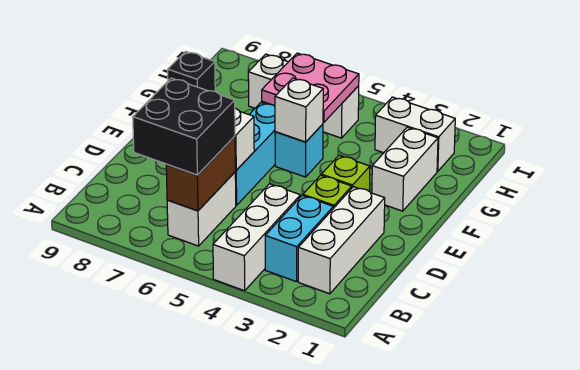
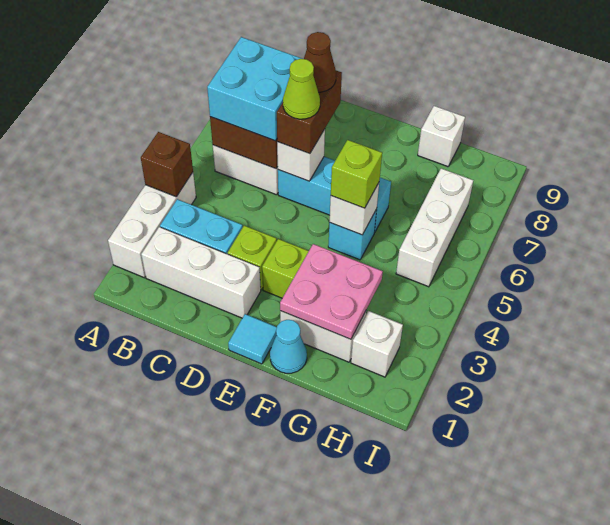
white brick A4:C4 level 1 -> white brick A2:A4 level 1
none -> brown brick A4 level 2
black brick B6:C7 level 3 -> cyan brick B6:C7 level 3
none -> brown brick D6:D7 level 3
none -> lime cone D6 level 4
none -> brown cone D7 level 4
none -> cyan tile E1 level 1
none -> cyan cone F1 level 1
none -> lime brick F5 level 3
pink plate G5:H6 level 2 -> pink plate F2:G3 level 2
black brick G9 level 1 -> white brick G9 level 1
white brick H2:H3 level 1 -> white brick H2 level 1

